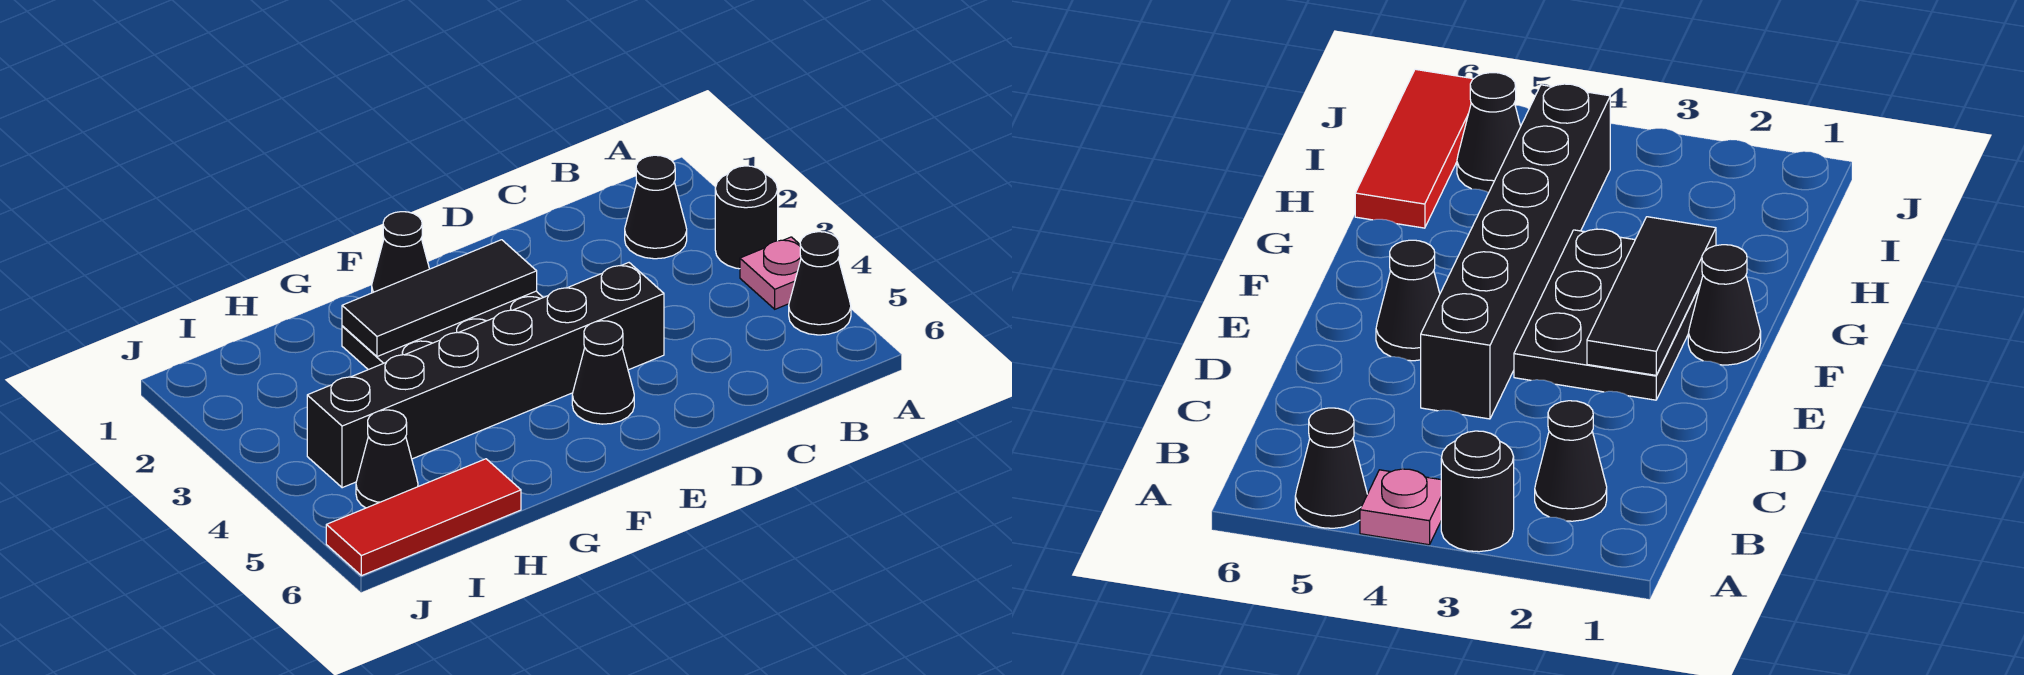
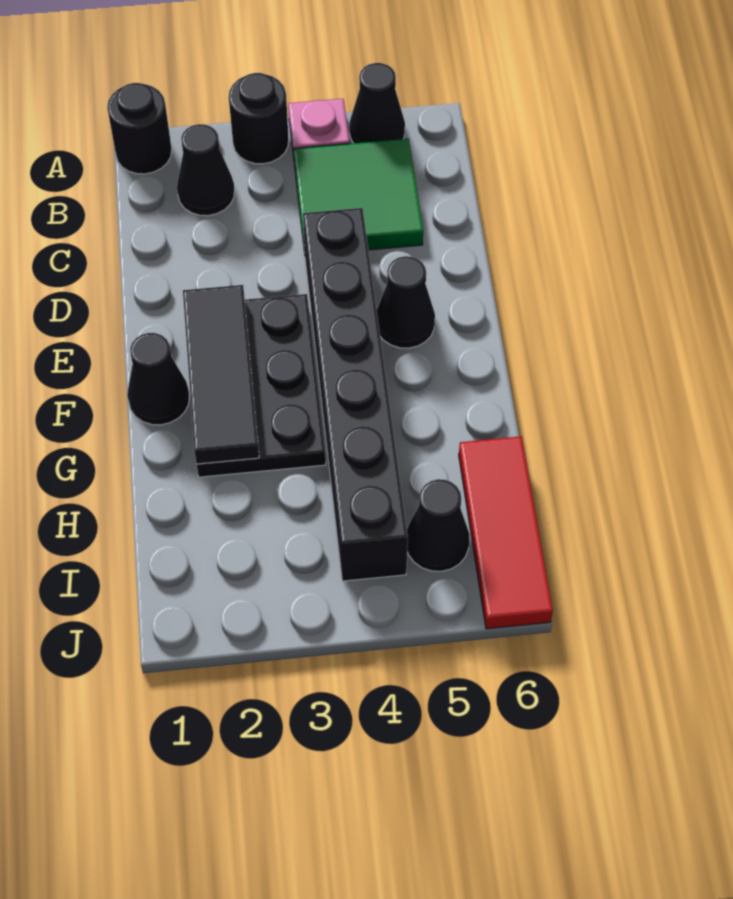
none -> black round brick A1 level 1
none -> green tile B4:C5 level 1

